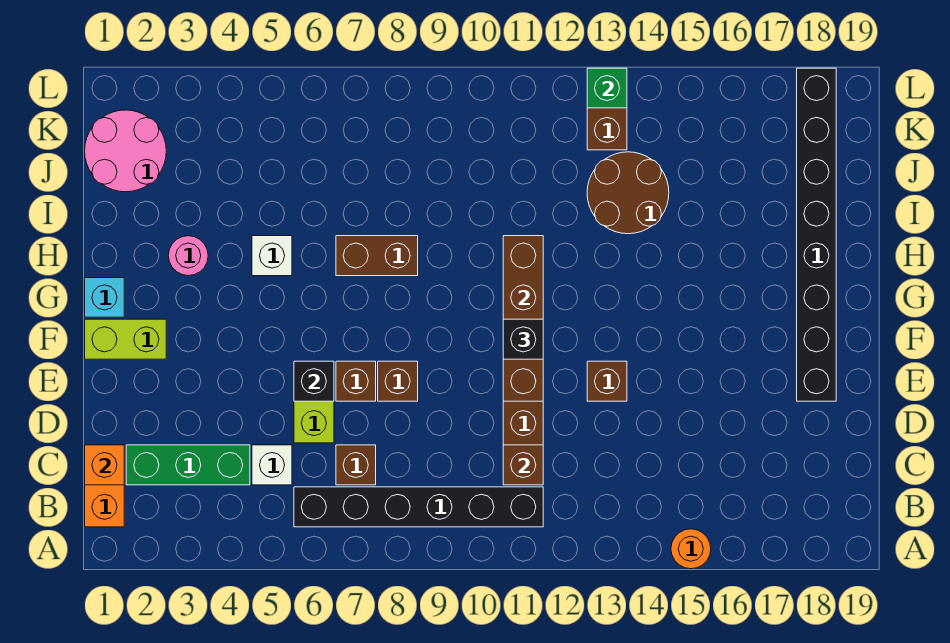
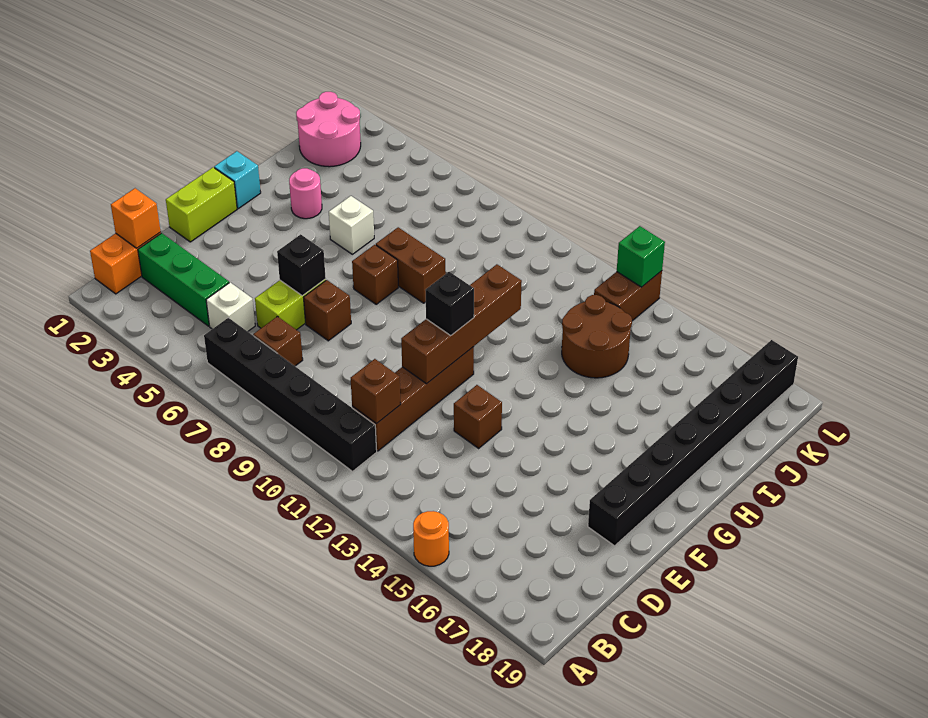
brown brick E8 level 1 -> brown brick G7 level 1
lime brick F1:F2 level 1 -> lime brick E1:F1 level 1

